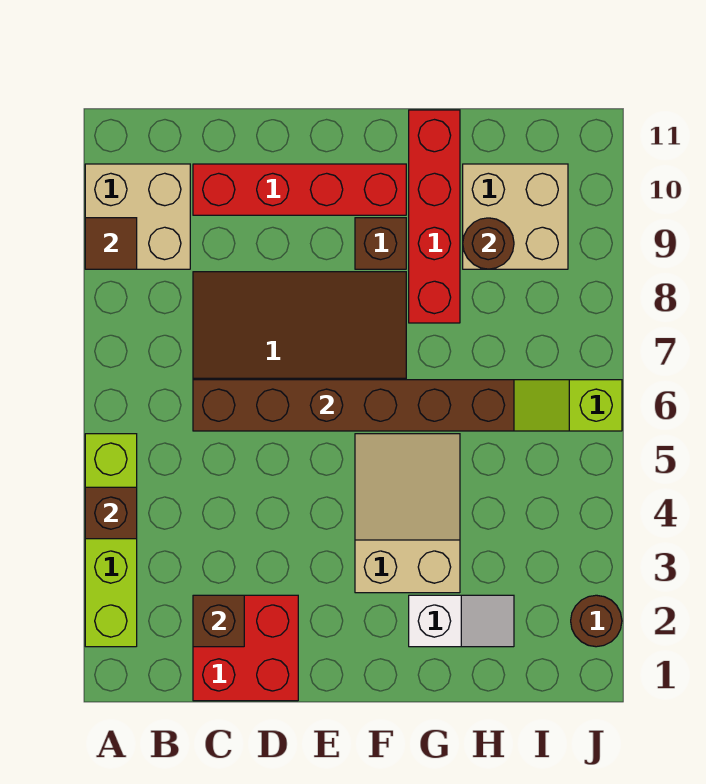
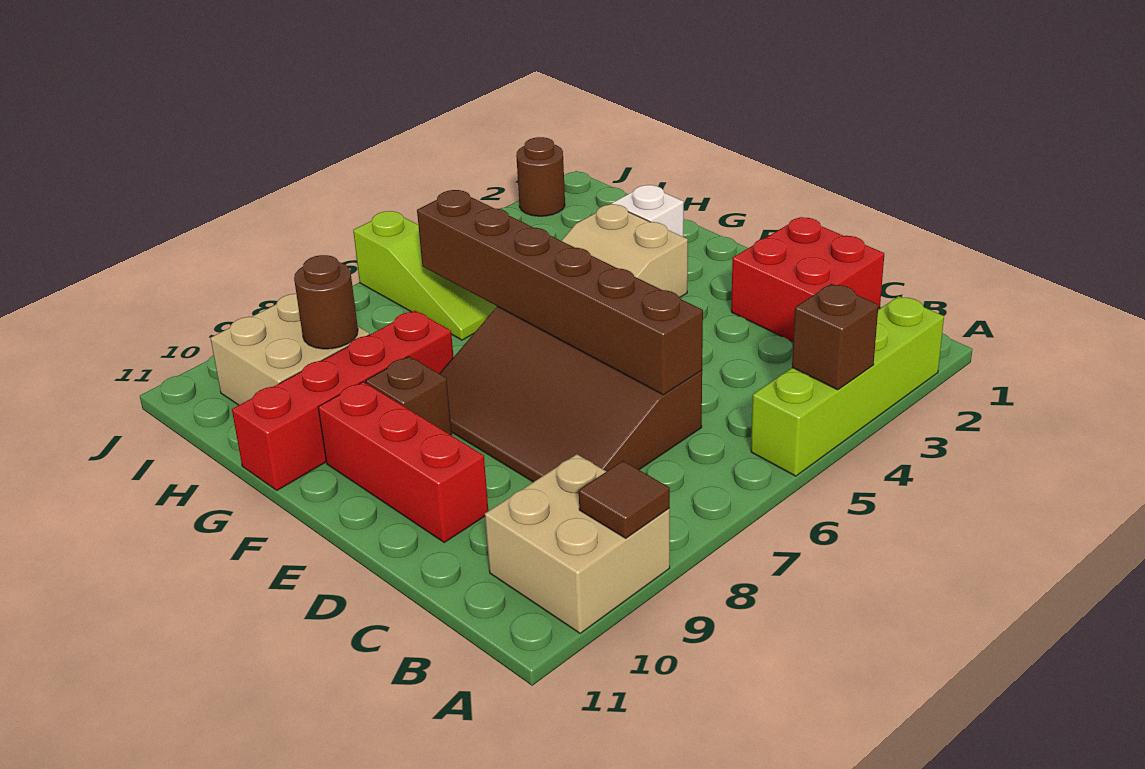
brown brick C2 level 2 -> none
red brick C10:F10 level 1 -> red brick D10:F10 level 1

